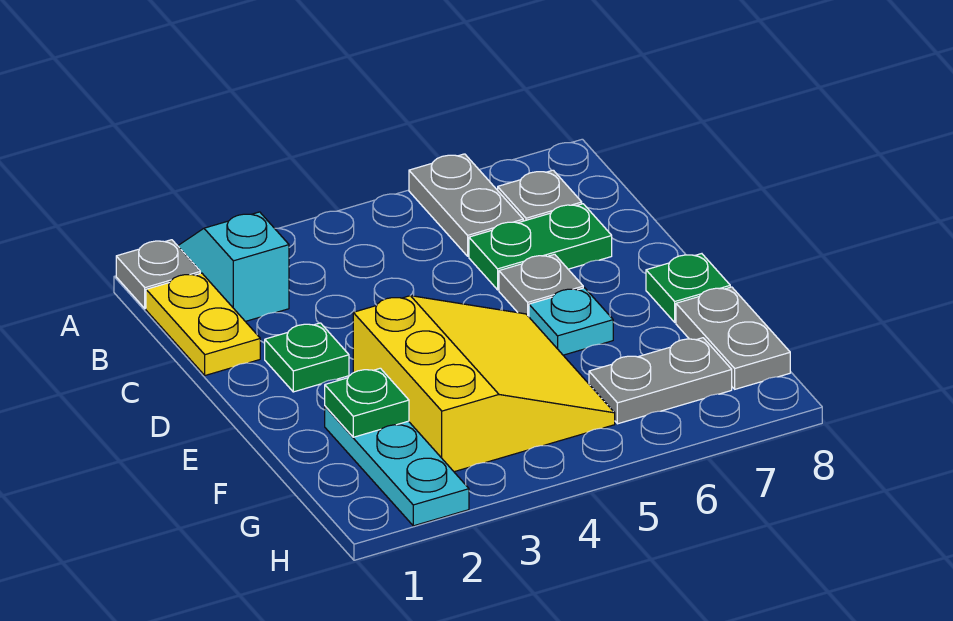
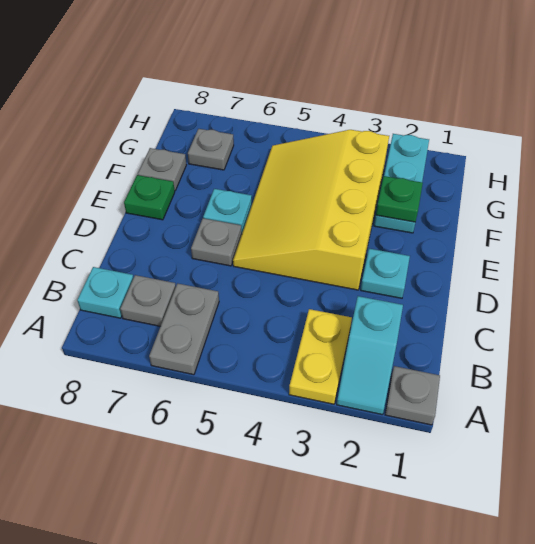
yellow plate B1:C1 level 1 -> yellow plate A3:B3 level 1
none -> cyan plate B8 level 1
green plate C6:C7 level 1 -> none
green plate D2 level 1 -> cyan plate D2 level 1
yellow slope E3:G5 level 1 top 3 -> yellow slope D3:G5 level 1 top 3
grey plate F8:G8 level 1 -> grey plate F8 level 1
grey plate G6:G7 level 1 -> grey plate G7 level 1

